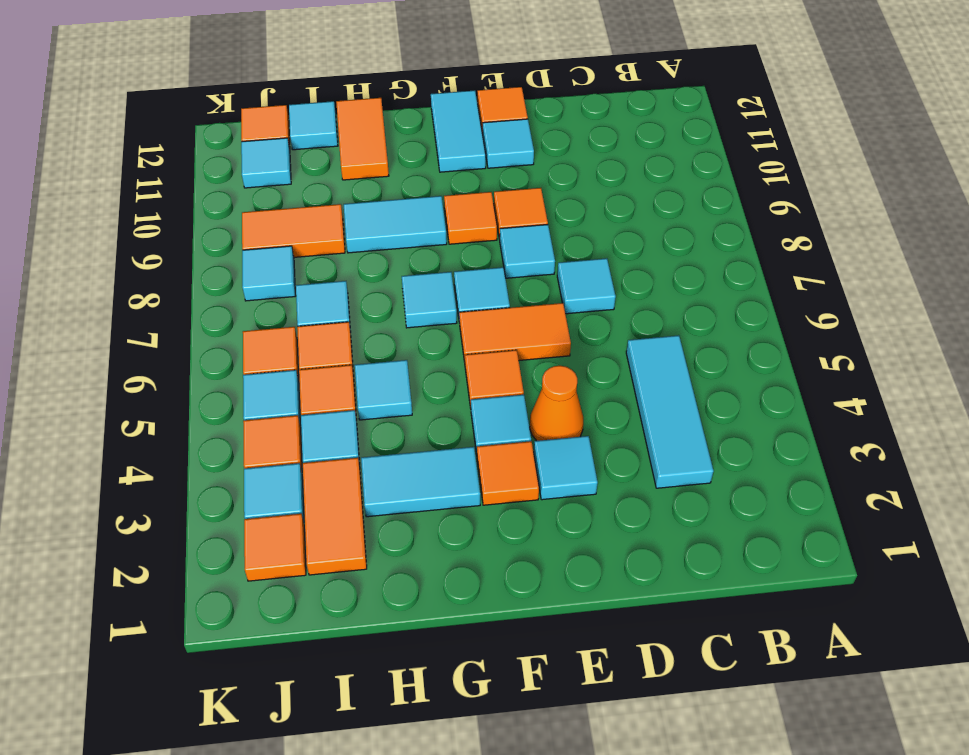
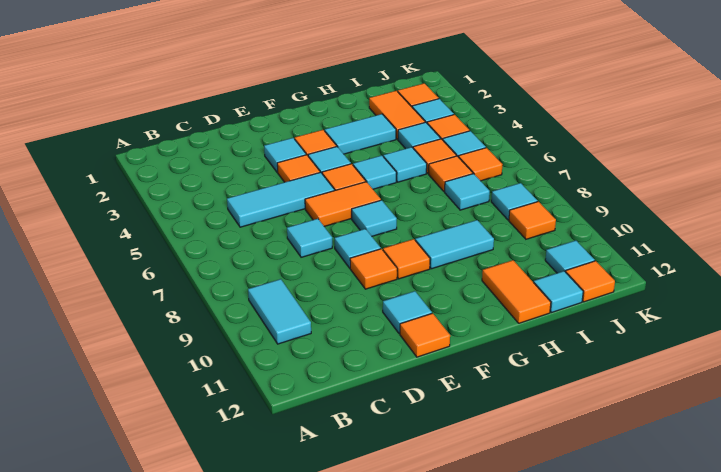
cyan tile C3:C5 level 1 -> cyan tile C5:E5 level 1
orange cone E4 level 1 -> orange tile E4 level 1
cyan tile F11:F12 level 1 -> cyan tile B9:B10 level 1
cyan tile G7 level 1 -> cyan tile G5 level 1
orange tile I9:J9 level 1 -> orange tile J9 level 1

